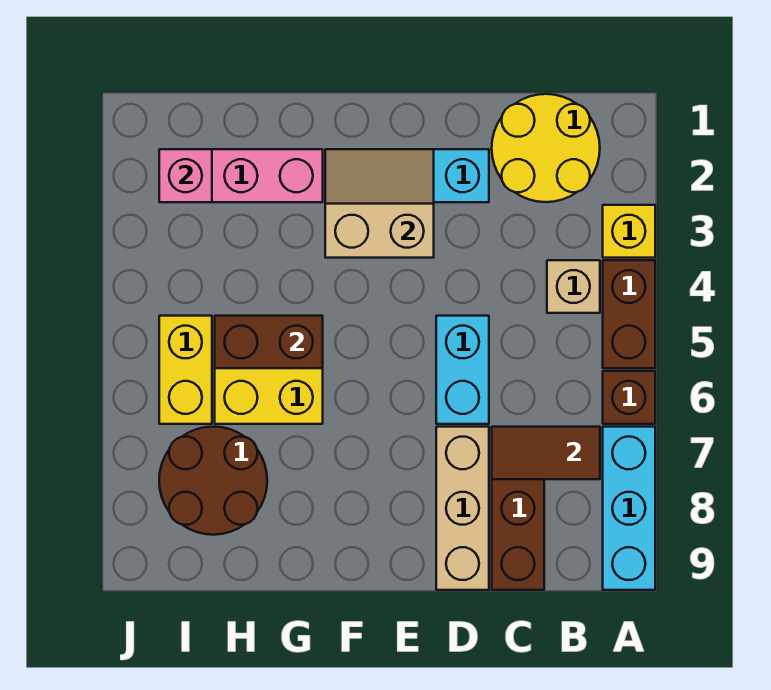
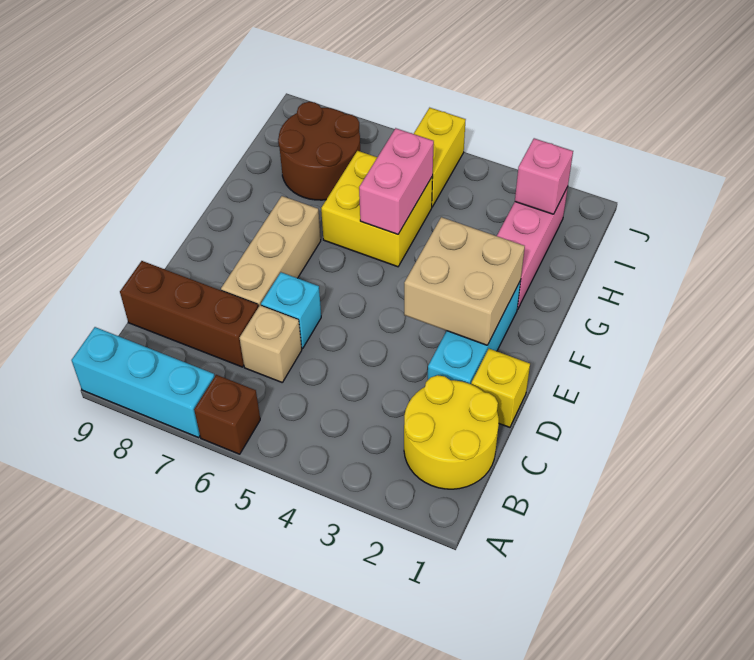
yellow brick A3 level 1 -> yellow brick D1 level 1
brown brick A4:A5 level 1 -> none
tan brick B4 level 1 -> tan brick C6 level 1
brown tile B7:C7 level 2 -> none
cyan brick D5:D6 level 1 -> cyan brick D6 level 1
tan brick D7:D9 level 1 -> tan brick D7:F7 level 1
tan slope E2:F3 level 2 top 3 -> tan brick E2:F3 level 2
brown brick G5:H5 level 2 -> pink brick G5:H5 level 2
yellow brick I5:I6 level 1 -> yellow brick I5:J5 level 1

